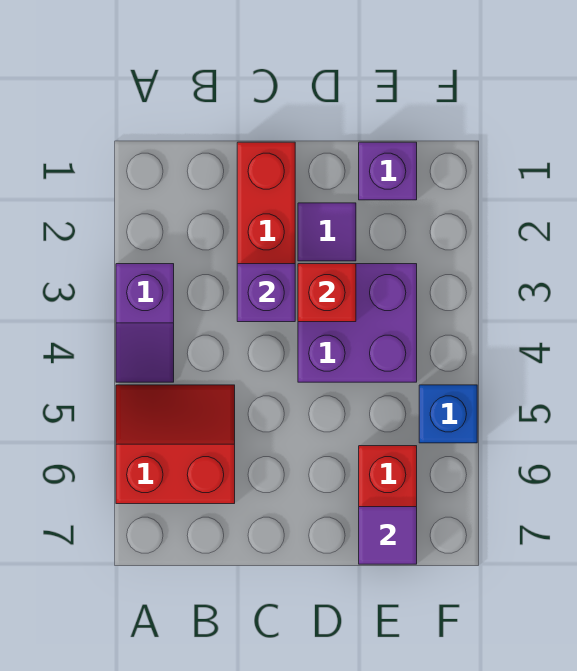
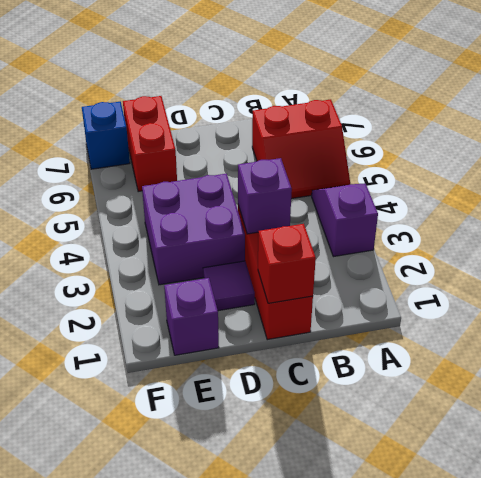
red brick D3 level 2 -> red brick C1 level 2
purple tile E7 level 2 -> none
blue brick F5 level 1 -> blue brick F7 level 1

